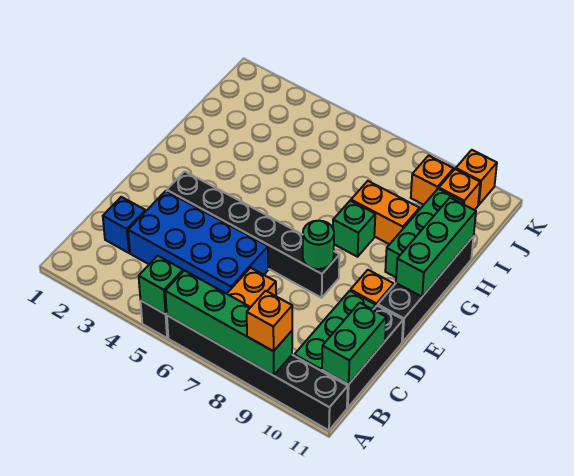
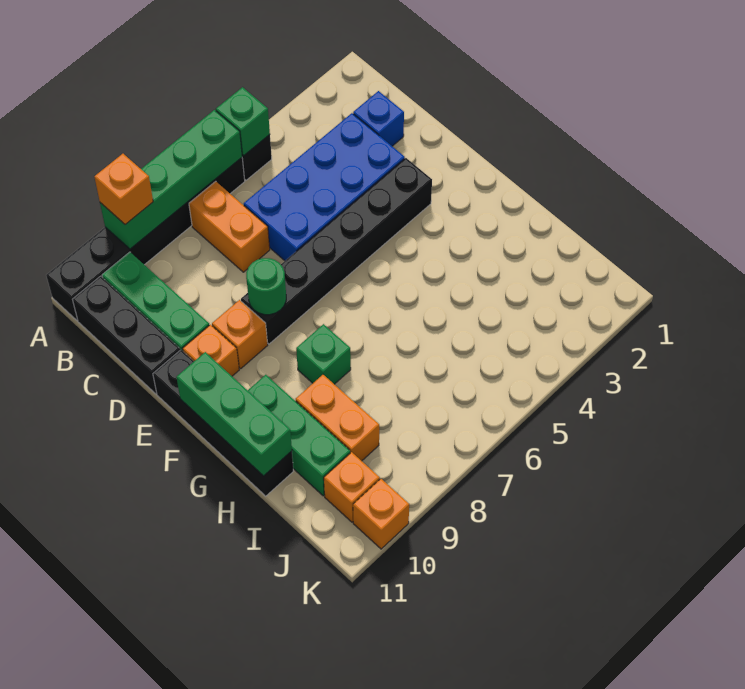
green brick B11:C11 level 2 -> none
orange brick H8:H9 level 1 -> orange brick H9:I9 level 1
orange brick J9 level 1 -> orange brick E9 level 1

